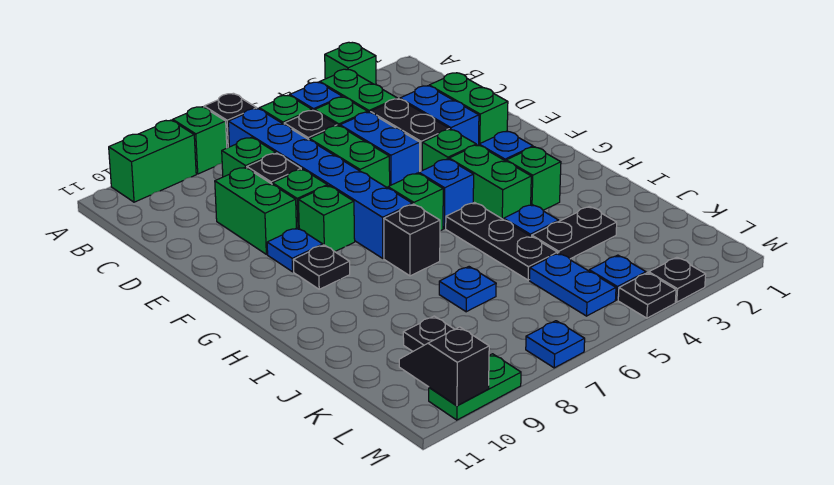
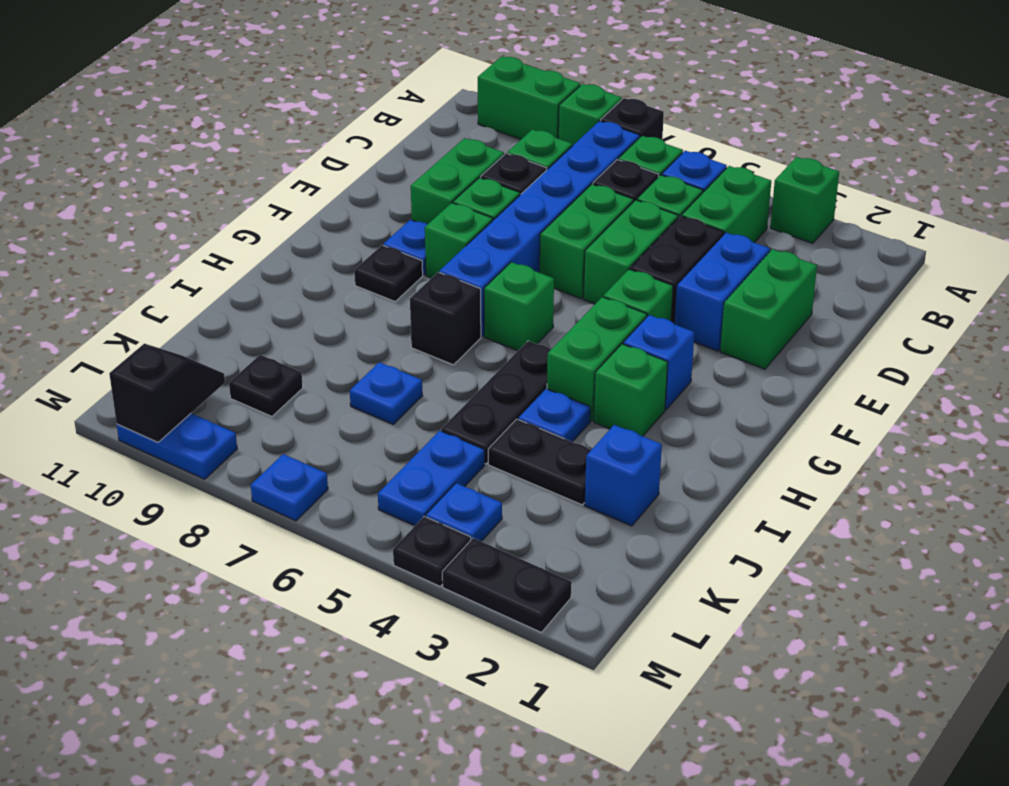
blue brick D5:E5 level 1 -> green brick D5:E5 level 1
blue brick G5 level 1 -> blue brick J2 level 1
black plate M3 level 1 -> black plate M2:M3 level 1
green plate M9:M10 level 1 -> blue plate M9:M10 level 1

